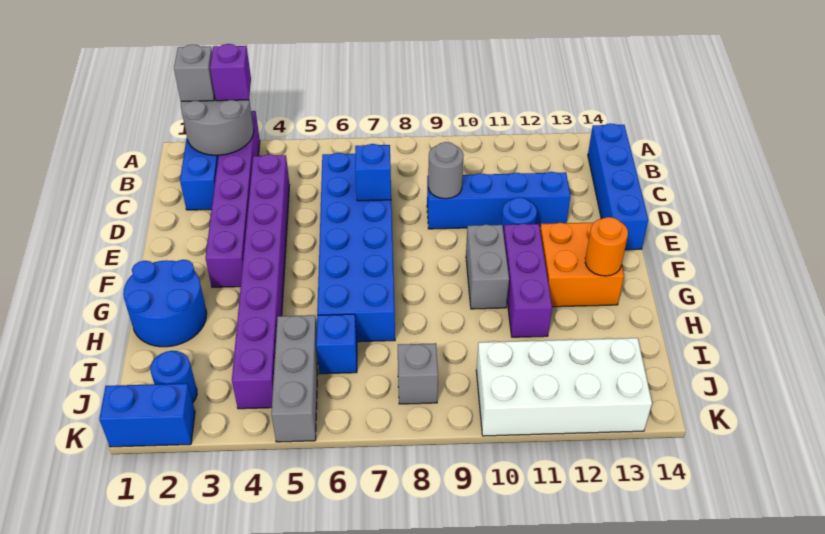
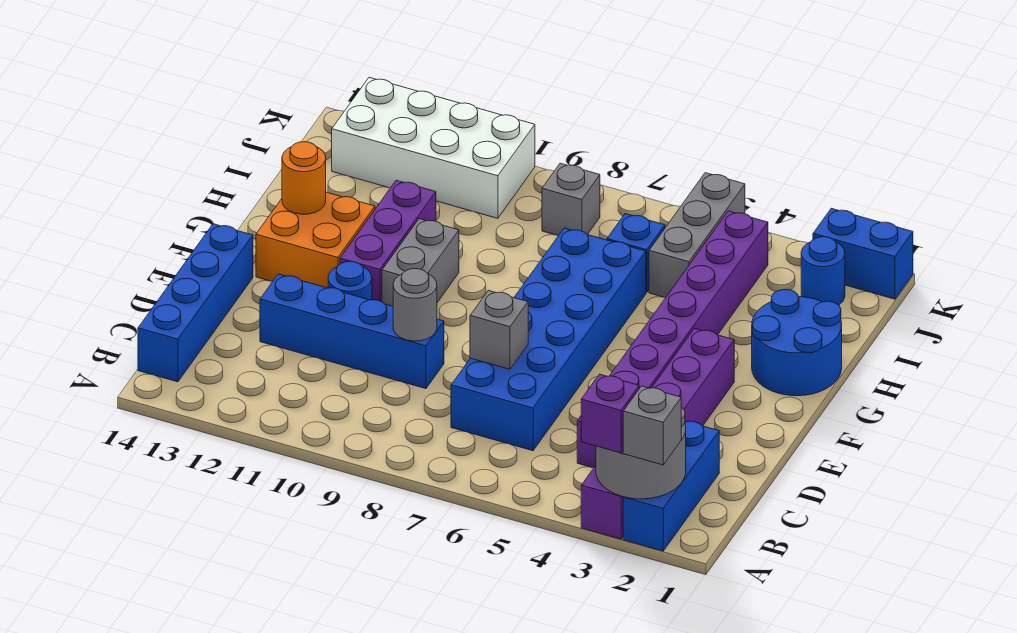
blue brick D7 level 2 -> grey brick D7 level 2

